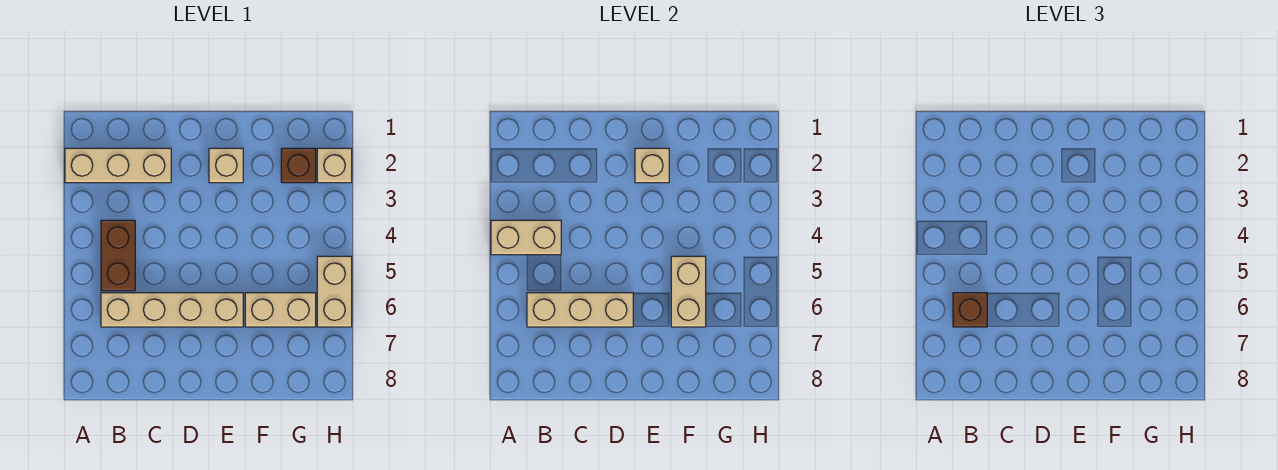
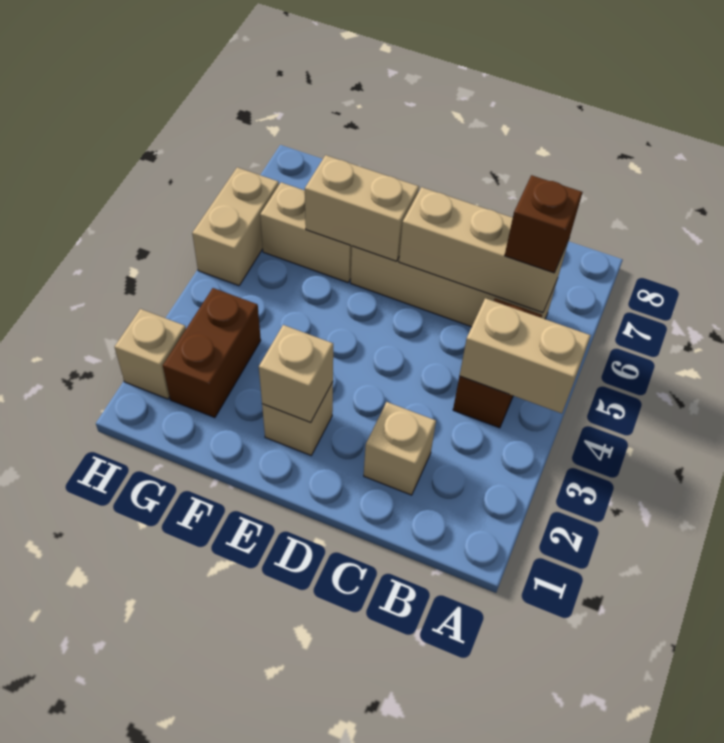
tan brick A2:C2 level 1 -> tan brick C2 level 1
tan brick F5:F6 level 2 -> tan brick E6:F6 level 2
brown brick G2 level 1 -> brown brick G2:G3 level 1

